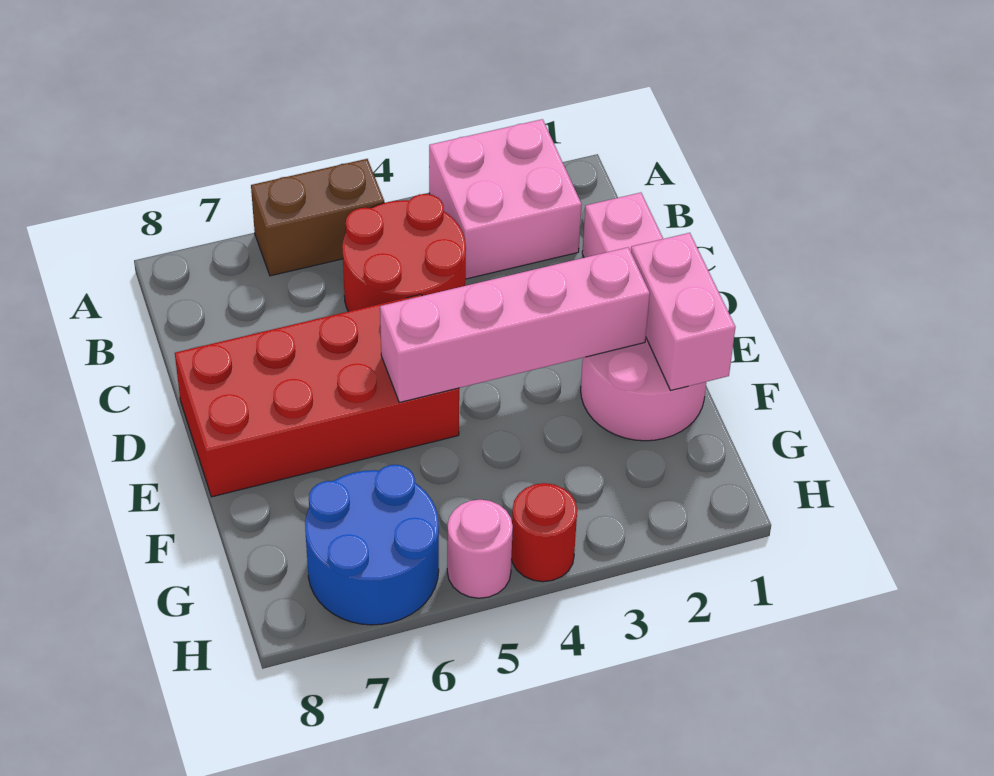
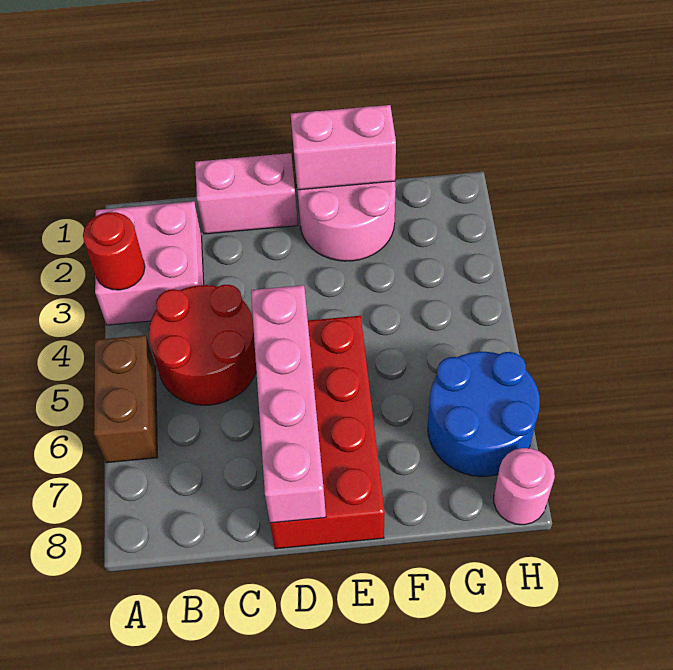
pink brick E2:E5 level 2 -> pink brick D5:D8 level 2
red round brick H4 level 1 -> red round brick A3 level 2
pink round brick H5 level 1 -> pink round brick H8 level 1

